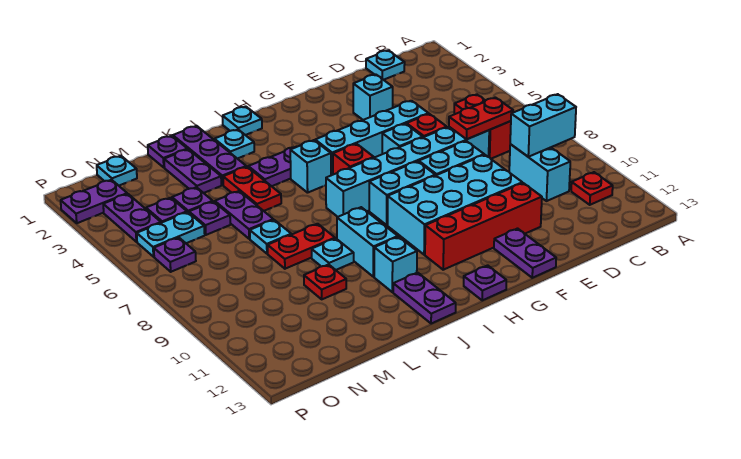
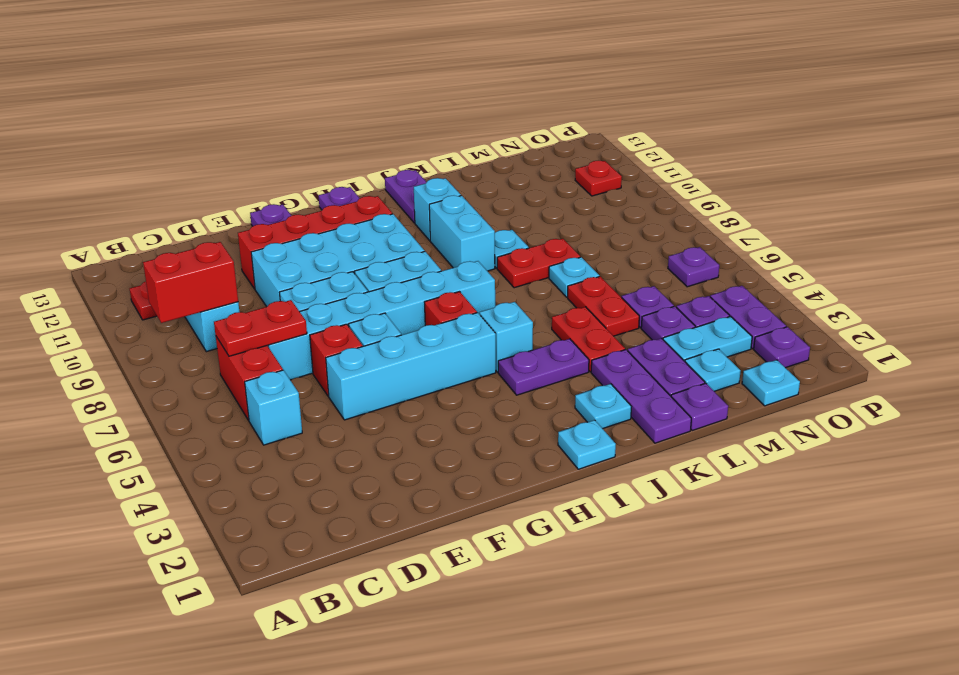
cyan brick B9:C9 level 2 -> red brick B9:C9 level 2
cyan plate C1 level 1 -> cyan plate M2 level 1
cyan brick E3 level 1 -> cyan brick C5 level 1
purple plate L5:L6 level 1 -> red plate L5:L6 level 1
red plate L10 level 1 -> red plate O11 level 1
cyan plate N5:O5 level 1 -> cyan plate M3:N3 level 1
purple plate O2:P2 level 1 -> purple plate O2 level 1

